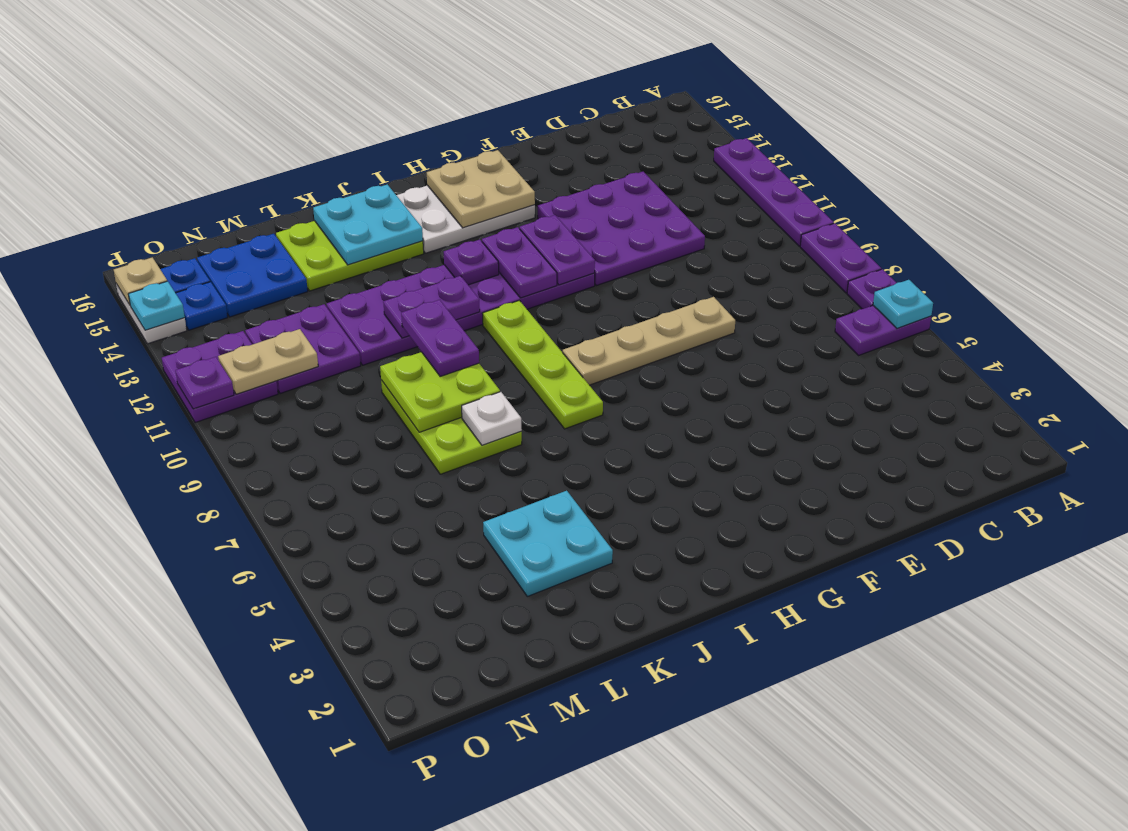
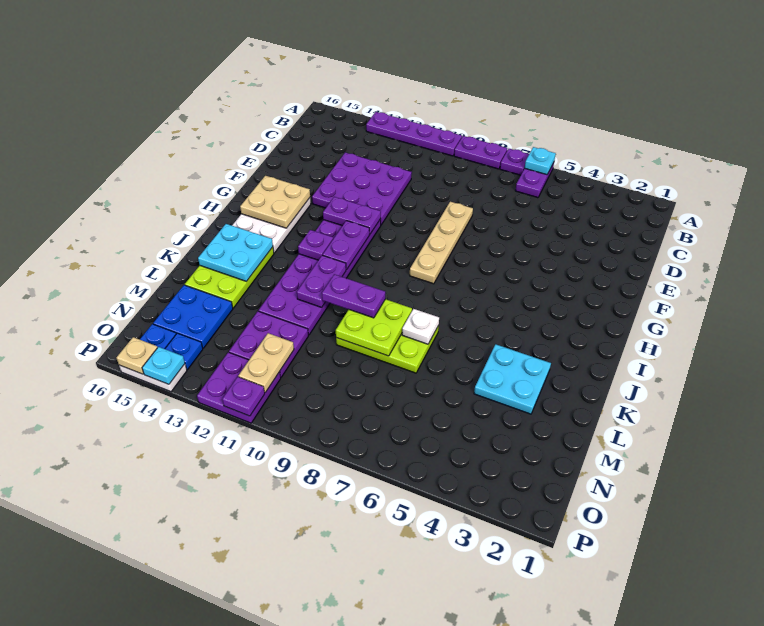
purple plate H11:H12 level 2 -> purple plate H11:I11 level 2
lime plate I7:I10 level 1 -> none

